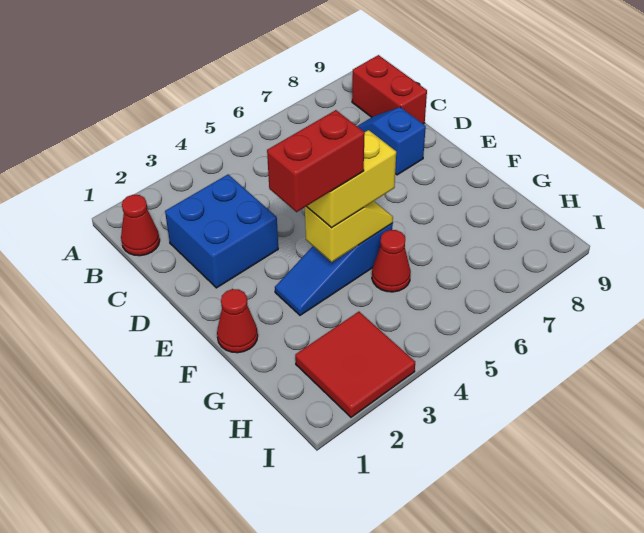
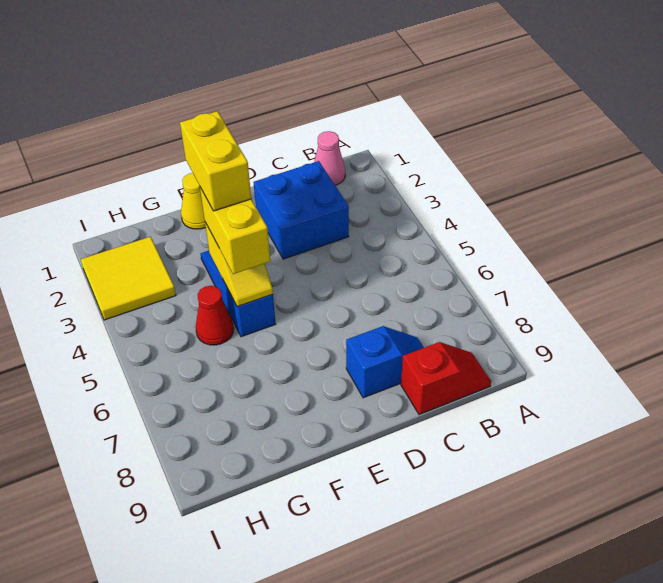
red cone B1 level 1 -> pink cone B1 level 1
red brick B9:C9 level 1 -> red slope B9:C9 level 1 top C
red cone F1 level 1 -> yellow cone F1 level 1
red brick F3:F4 level 4 -> yellow brick F3:F4 level 4
red tile H2:I3 level 1 -> yellow tile H2:I3 level 1

